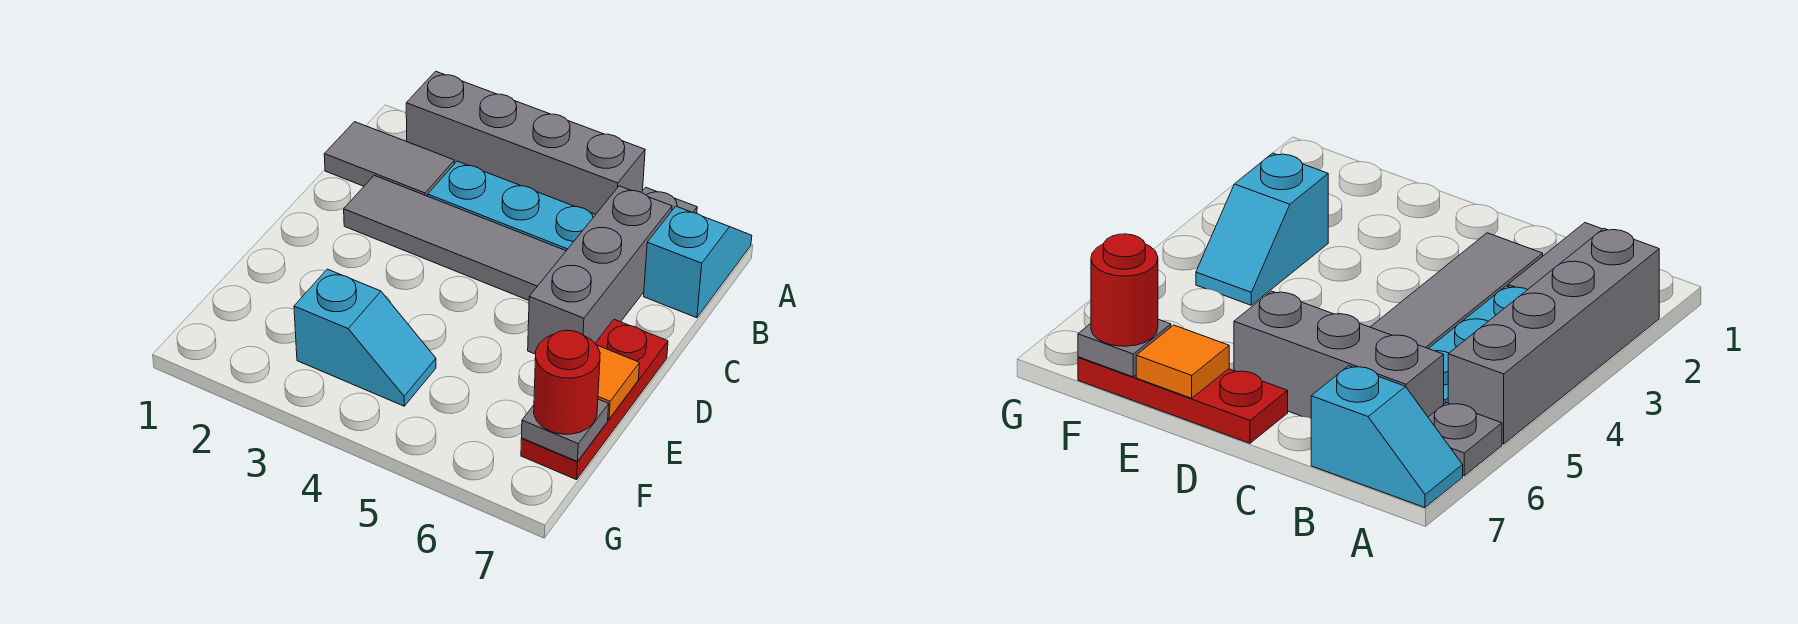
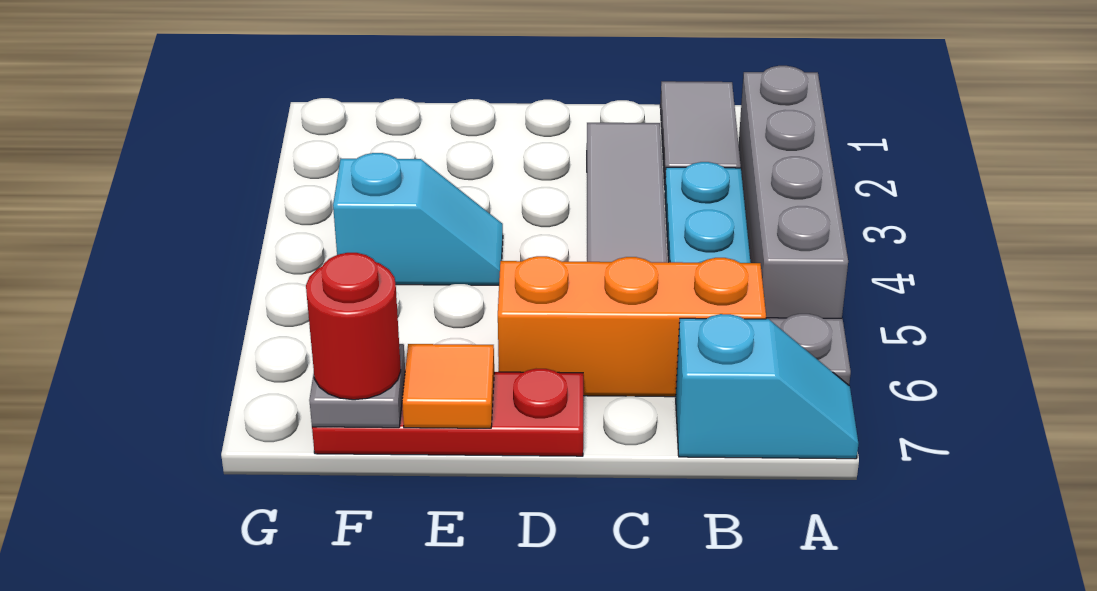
grey brick B6:D6 level 1 -> orange brick B6:D6 level 1
cyan slope F3:F4 level 1 top 3 -> cyan slope E4:F4 level 1 top F

